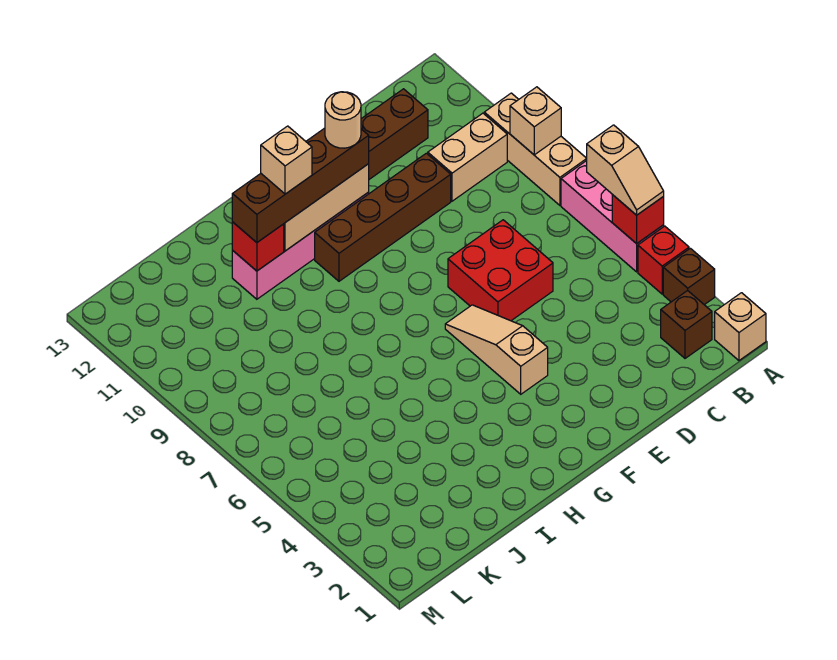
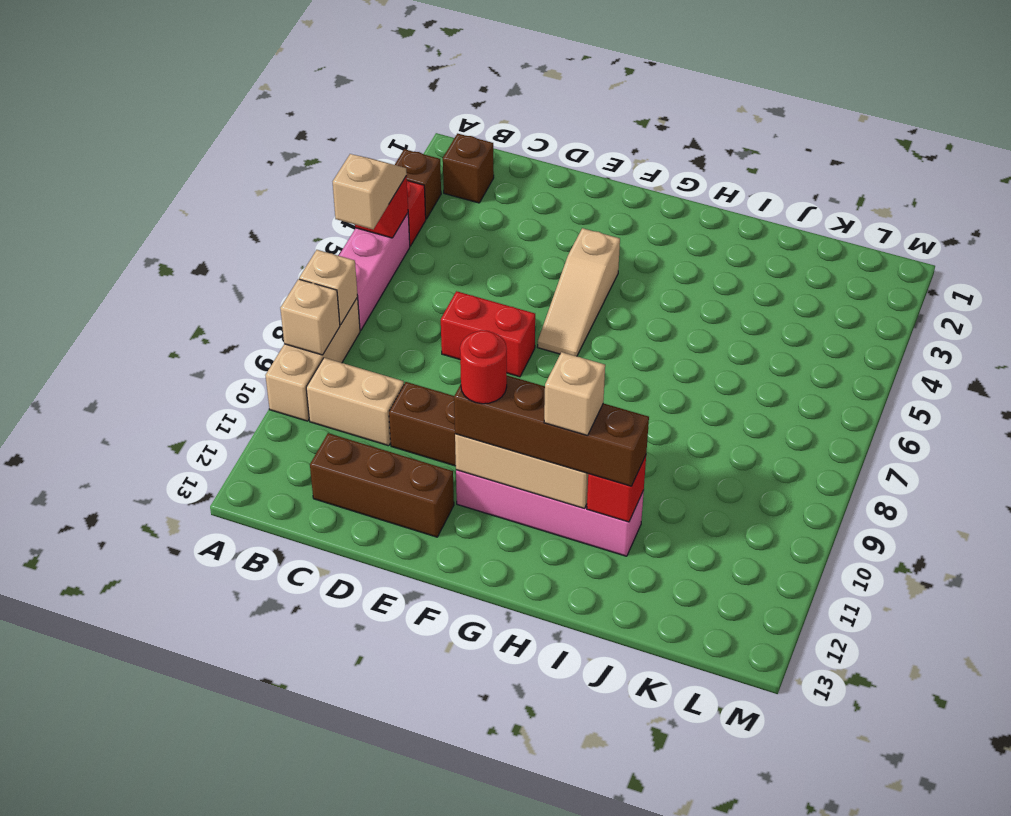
tan brick A1 level 1 -> tan brick A8 level 2
red brick D6:E7 level 1 -> red brick D7:E7 level 1
tan round brick F11 level 4 -> red round brick F11 level 4

